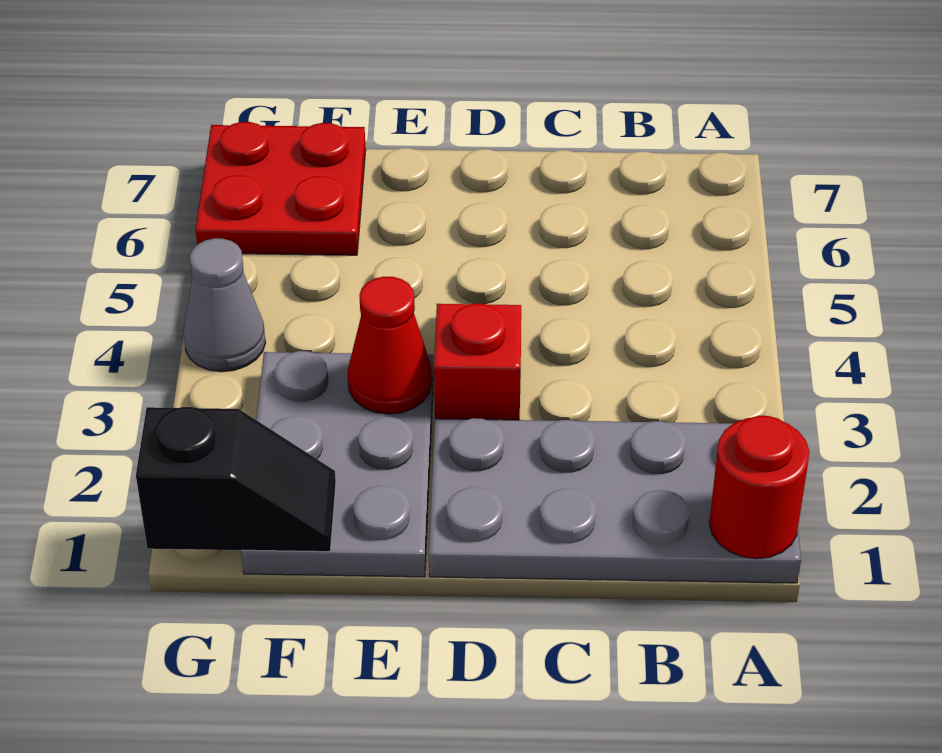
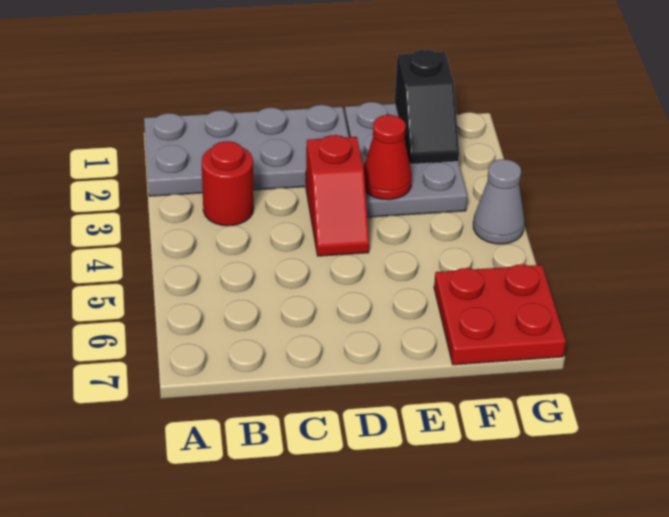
red round brick A1 level 2 -> red round brick B3 level 1
black slope F1:G1 level 2 top G -> black slope F1:F2 level 2 top 1

